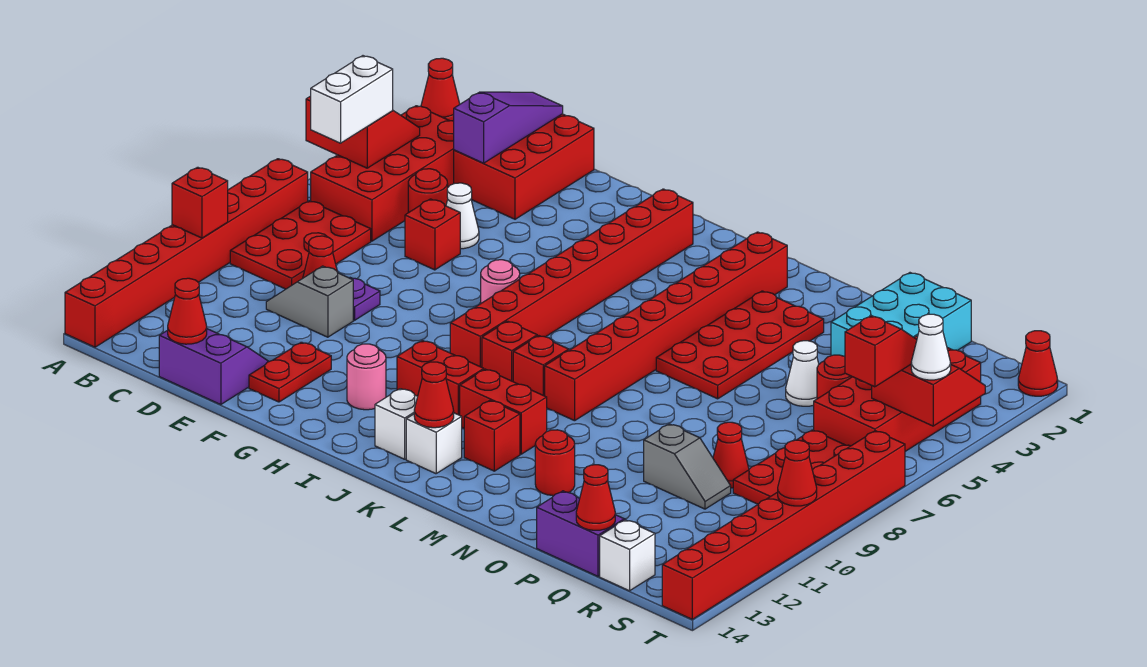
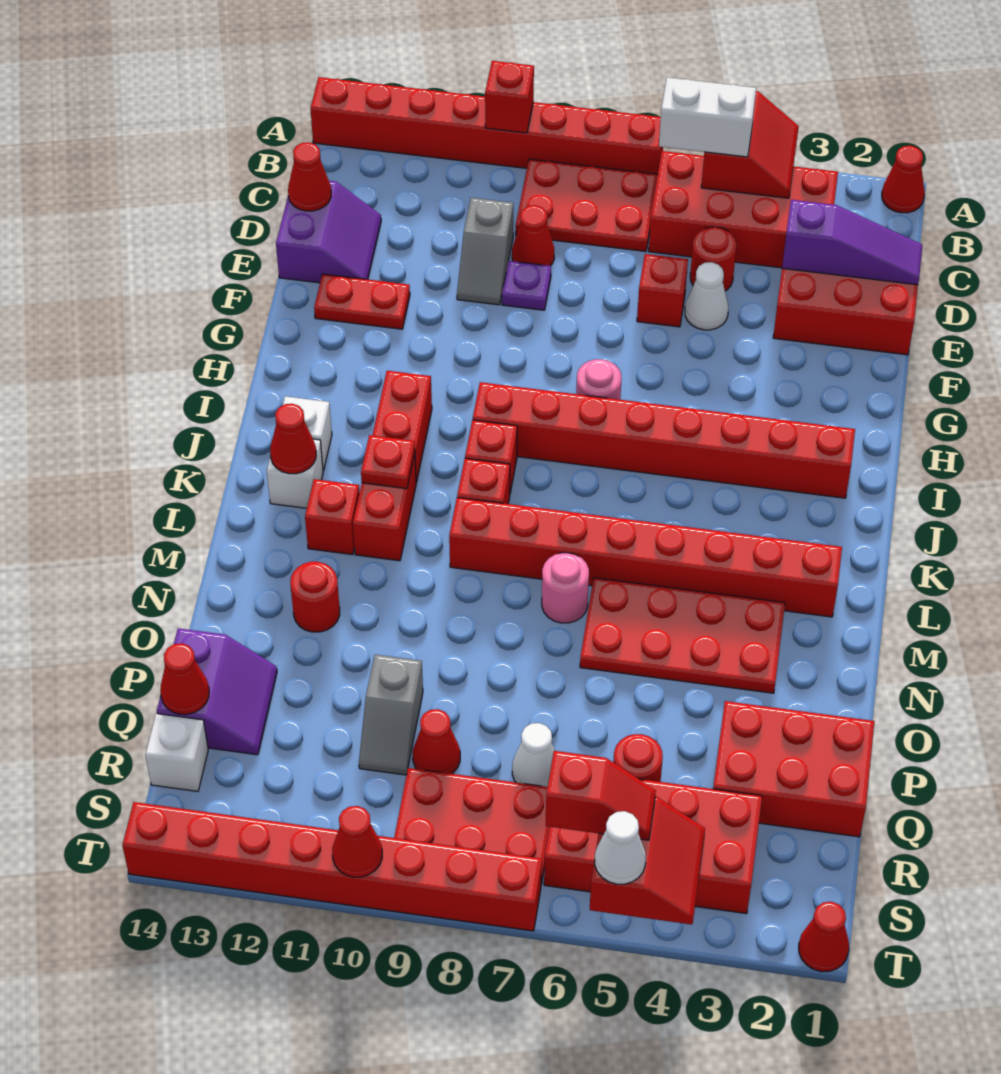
grey slope D10:E10 level 1 top E -> grey slope D10:E10 level 1 top D
pink round brick H12 level 1 -> pink round brick M7 level 1
none -> red plate K11 level 2
cyan brick P1:Q3 level 1 -> red brick P1:Q3 level 1
white cone P5 level 1 -> white cone Q7 level 1

